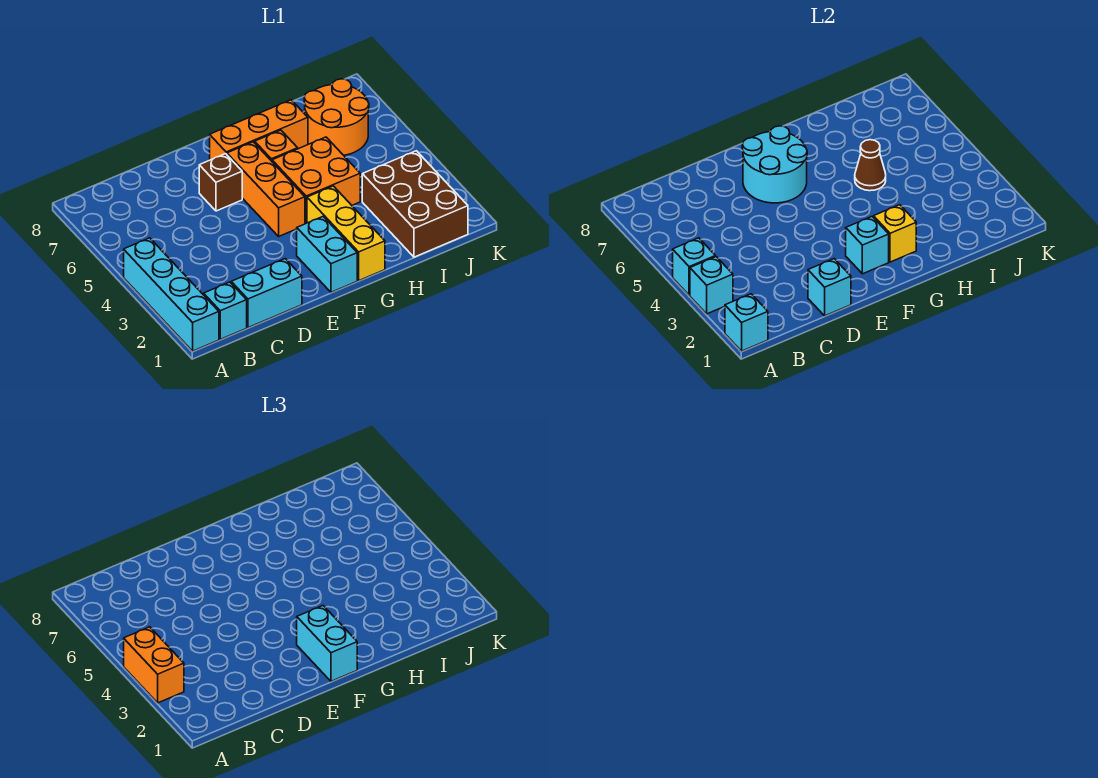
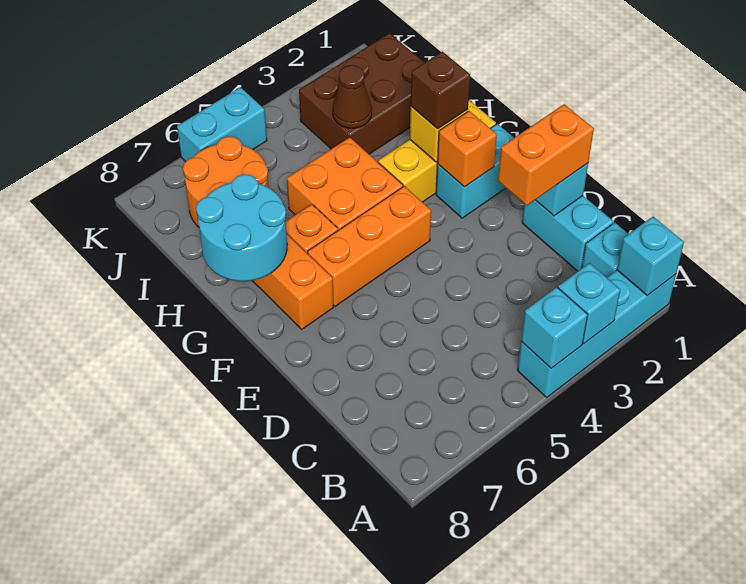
orange brick A3:A4 level 3 -> orange brick D1:D2 level 3
brown brick E6 level 1 -> brown brick G2 level 3
cyan round brick E6:F7 level 2 -> cyan round brick G7:H8 level 2
cyan brick F1:F2 level 3 -> cyan brick K5:K6 level 1
cyan brick F2 level 2 -> orange brick F2 level 2
brown cone H5 level 2 -> brown cone I3 level 2

